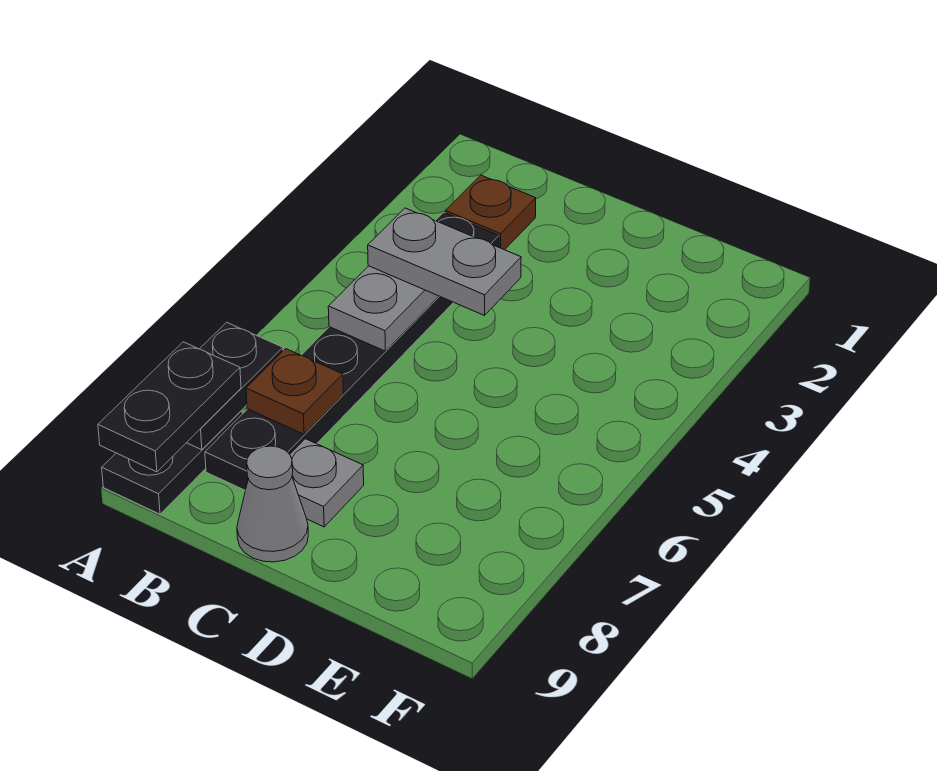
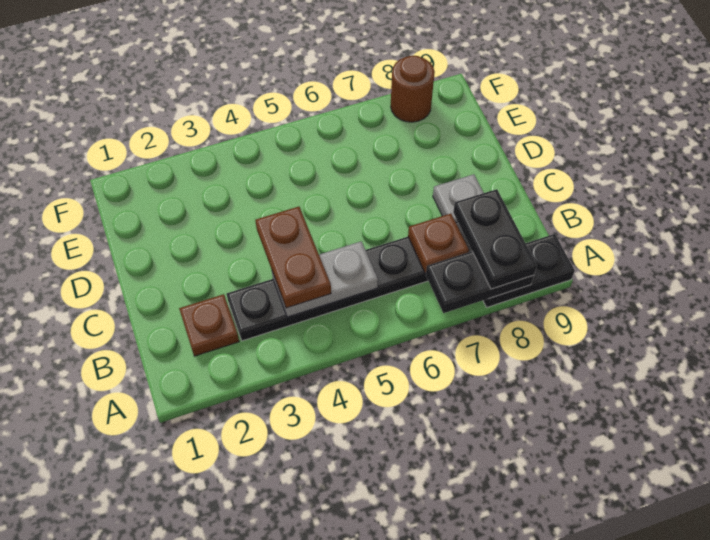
black plate A8:A9 level 3 -> black plate A8:B8 level 3
grey plate B4:C4 level 3 -> brown plate B4:C4 level 3
grey cone C9 level 1 -> none
none -> brown round brick F8 level 1

